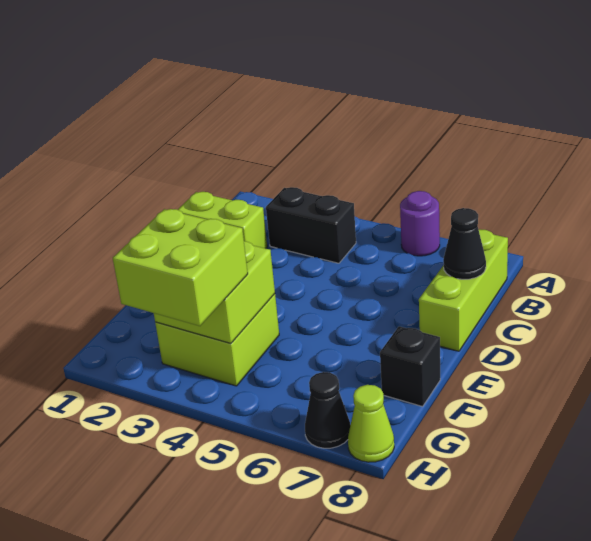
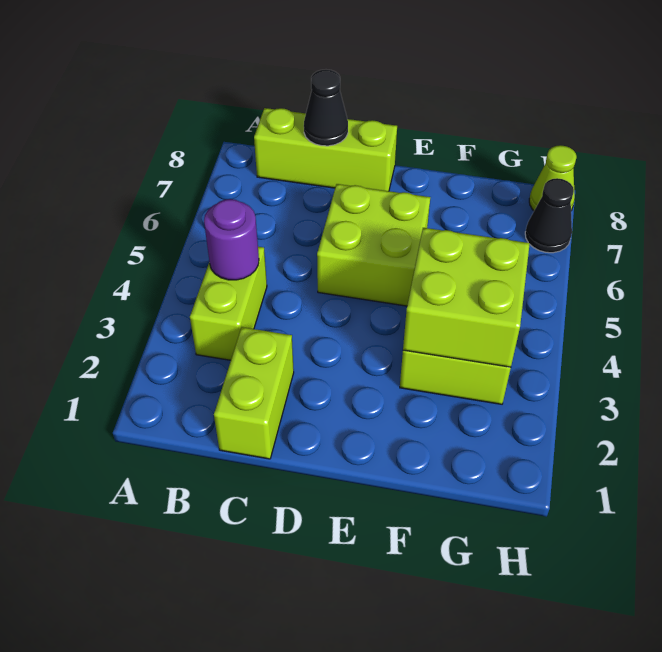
purple round brick A6 level 1 -> purple round brick B4 level 2
black brick B3:B4 level 1 -> lime brick B3:B4 level 1
black brick F8 level 1 -> none
lime brick G3:H4 level 3 -> lime brick D5:E6 level 1

